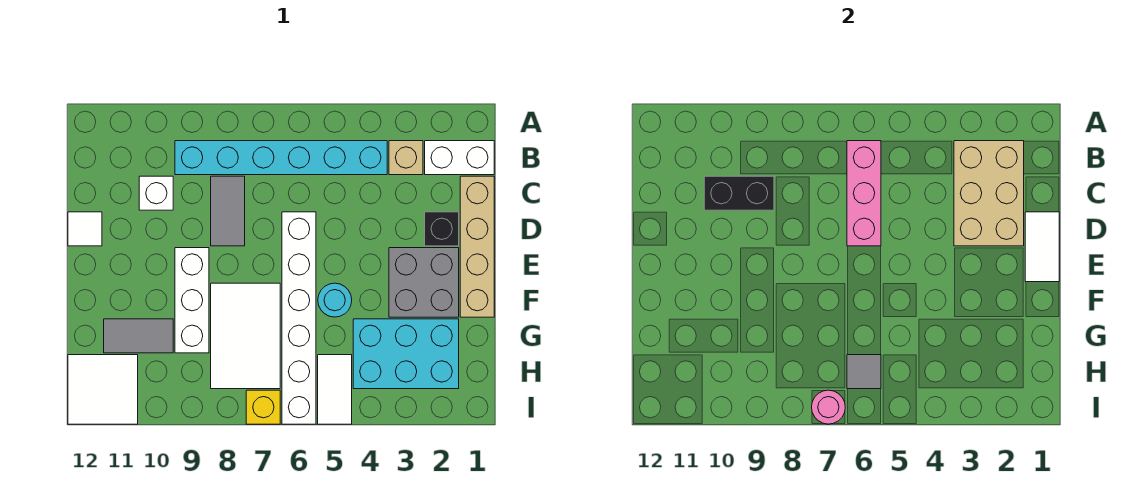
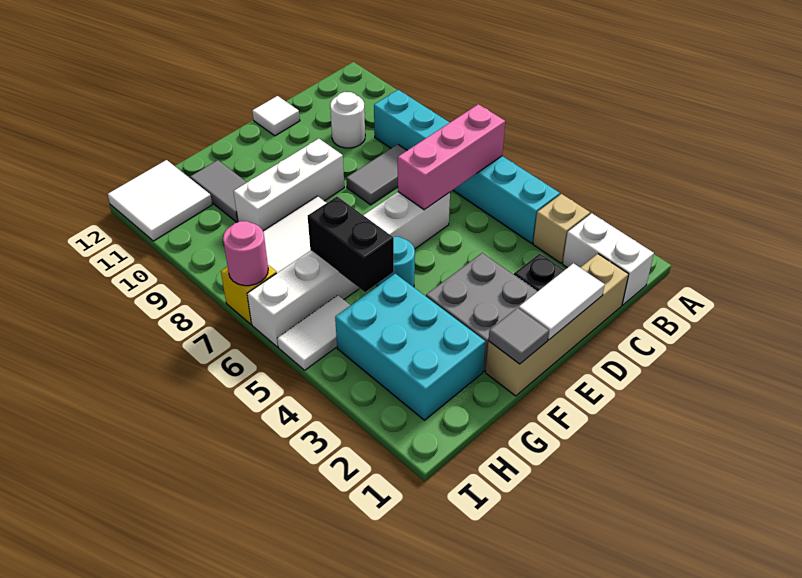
tan brick B2:D3 level 2 -> none
black brick C9:C10 level 2 -> black brick G5:G6 level 2
white brick C10 level 1 -> white round brick C10 level 1
grey tile H6 level 2 -> grey tile F1 level 2

